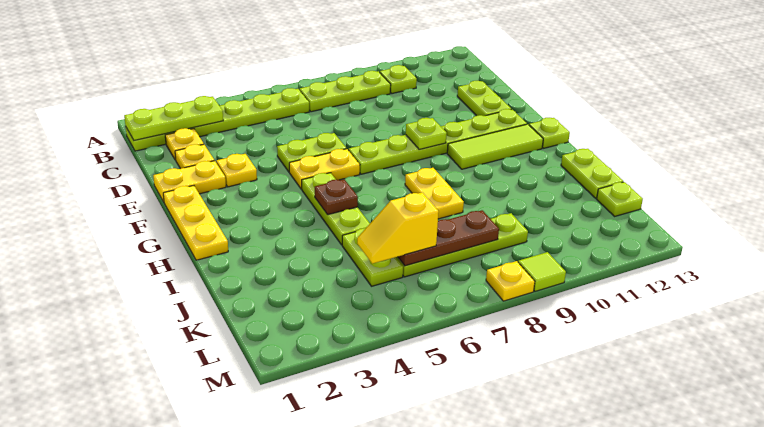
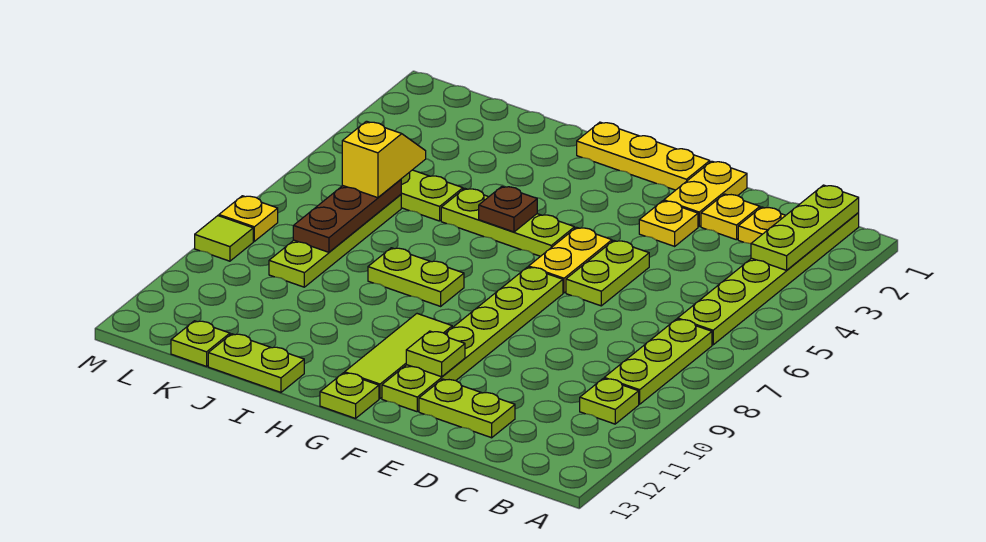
lime plate F9 level 2 -> lime plate F11 level 2
yellow plate H8:I8 level 1 -> lime plate H8:I8 level 1

